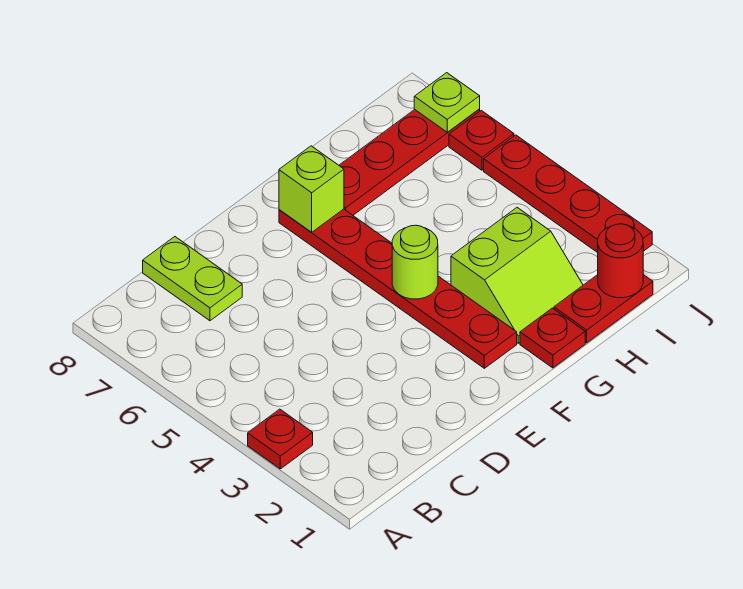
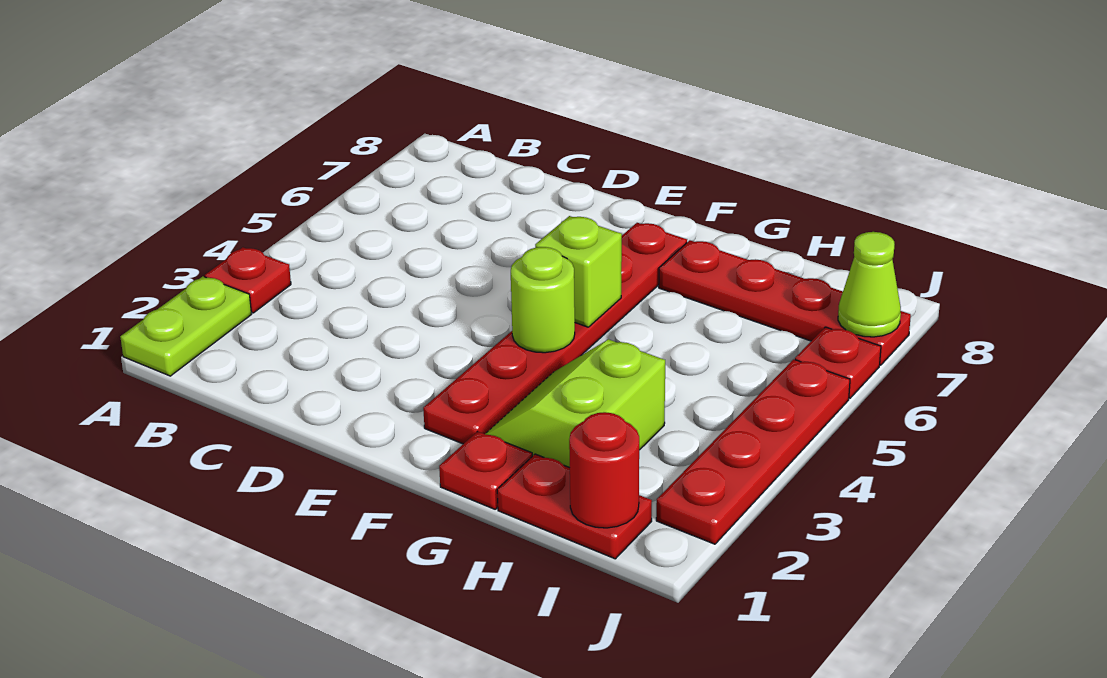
lime plate C7:C8 level 1 -> lime plate A1:A2 level 1
lime brick F7 level 2 -> lime brick F5 level 2
lime slope G2:H3 level 1 top 3 -> lime slope G2:H3 level 1 top H
lime plate J7 level 2 -> lime cone J7 level 2

